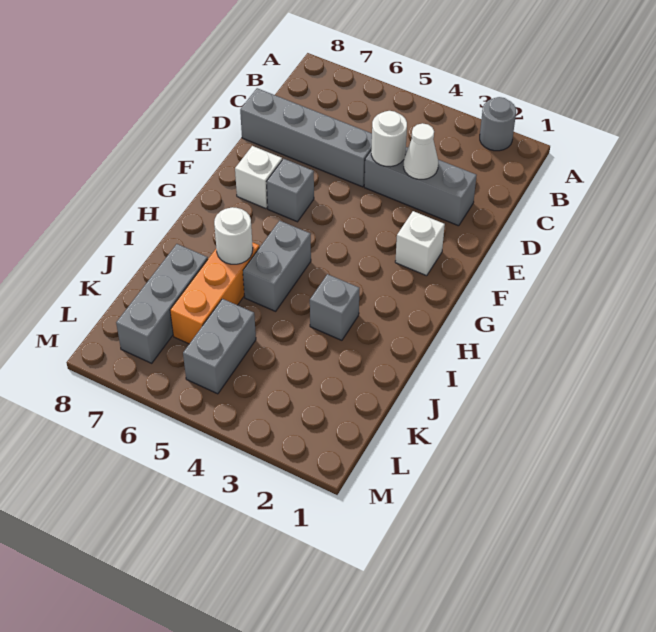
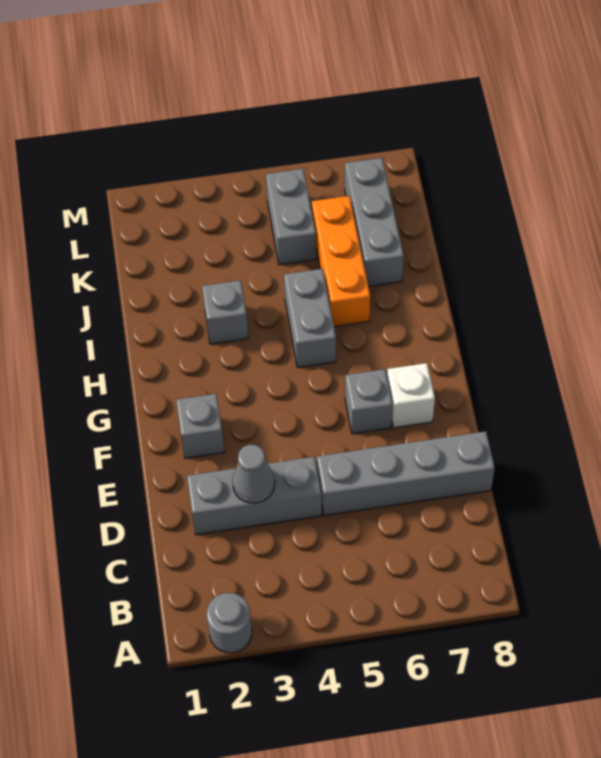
white cone D3 level 2 -> grey cone D3 level 2
white round brick D4 level 2 -> none
white brick F2 level 1 -> grey brick F2 level 1
white round brick I6 level 2 -> none

